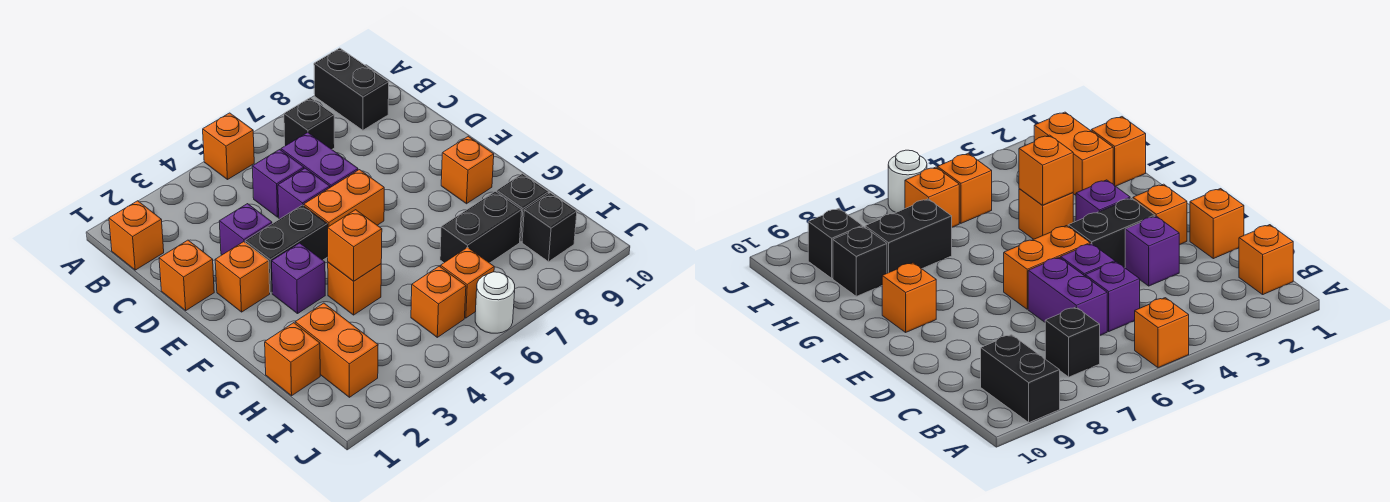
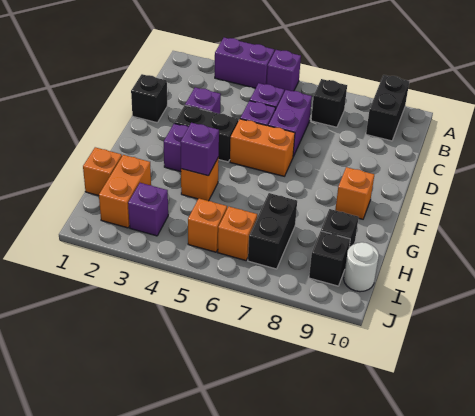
none -> purple brick A3:A4 level 1
orange brick A5 level 1 -> purple brick A5 level 1
orange brick B1 level 1 -> none
orange brick D1 level 1 -> black brick D1 level 1
orange brick E2 level 1 -> none
orange brick G4 level 2 -> purple brick G4 level 2
black brick H7:H8 level 1 -> black brick H7:I7 level 1
none -> purple brick I3 level 1
white round brick J6 level 1 -> white round brick I10 level 1

